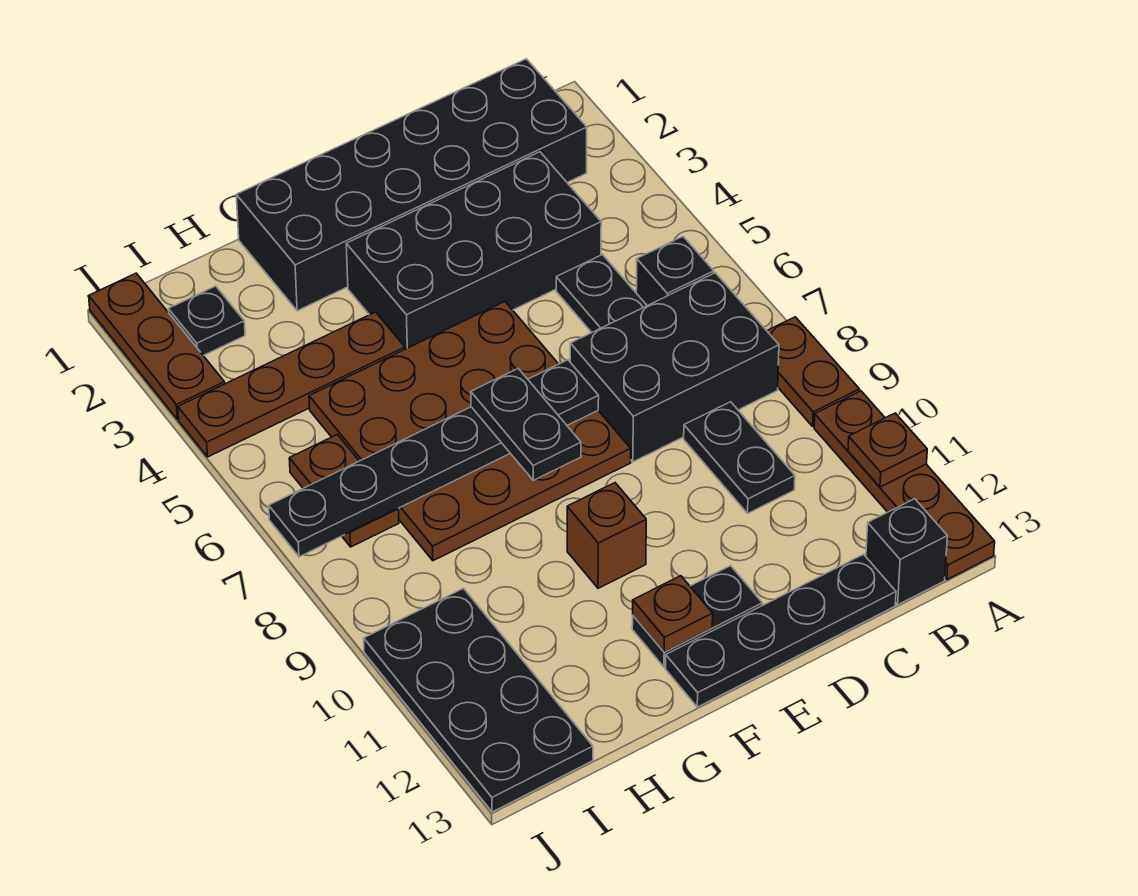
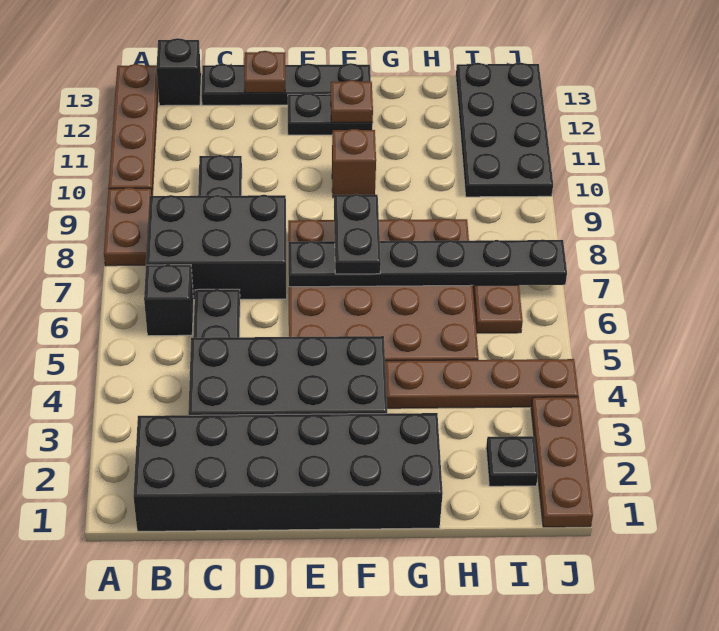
brown plate A11 level 2 -> brown plate D13 level 2

